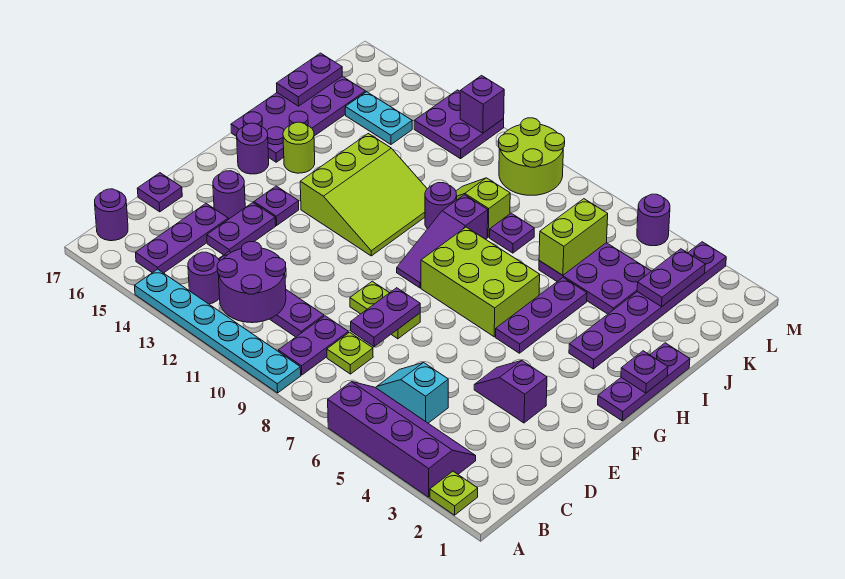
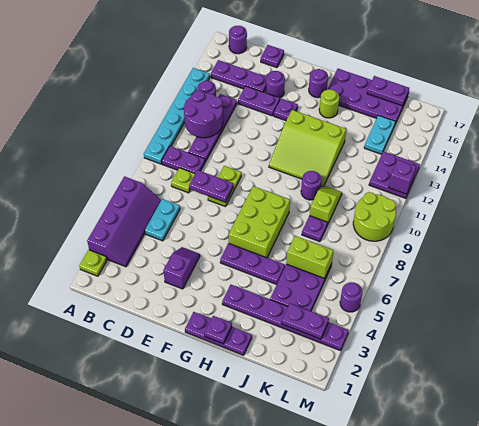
cyan slope C5:C6 level 1 top 5 -> cyan plate C5:C6 level 1
purple slope G9:I9 level 1 top I -> none

